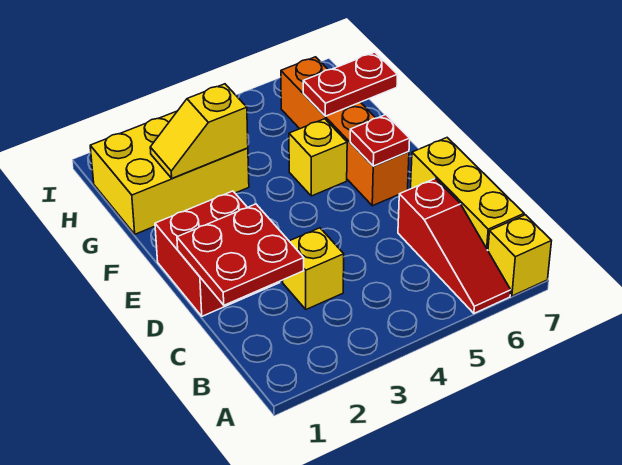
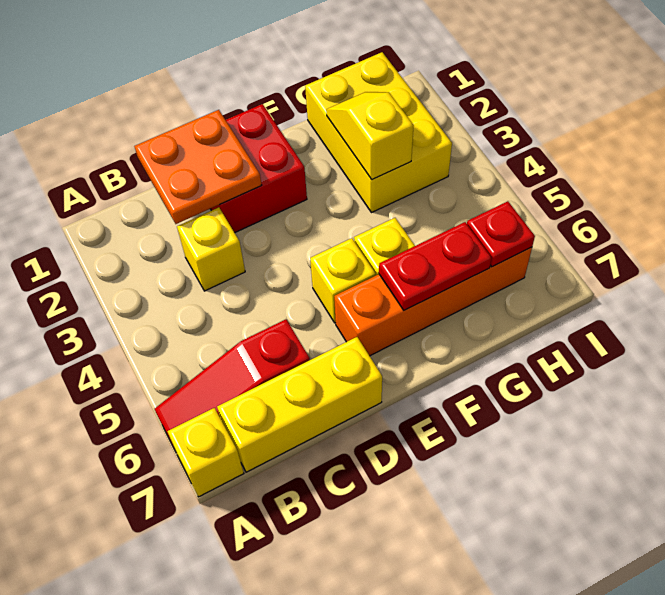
red plate C1:D2 level 2 -> orange plate C1:D2 level 2
none -> yellow brick E5 level 1
red plate E6 level 2 -> red plate H6 level 2
red plate G6:G7 level 2 -> red plate F6:G6 level 2

